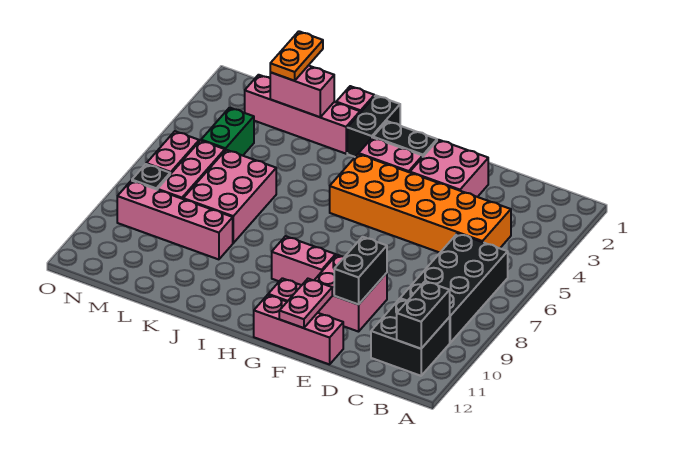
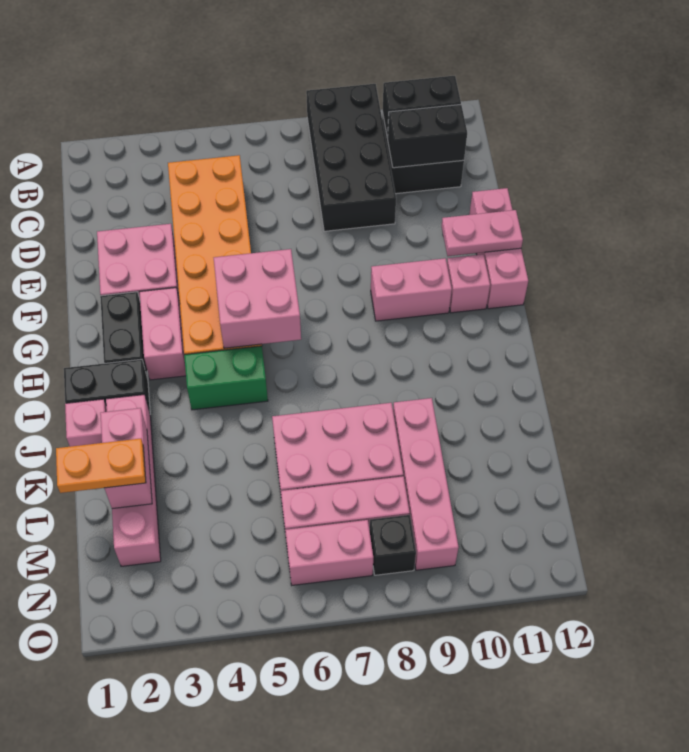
black brick B6:C9 level 1 -> black brick A8:D9 level 1
pink brick E9:F10 level 1 -> pink brick G5:H6 level 2
black brick E9:E10 level 2 -> black brick C10:C11 level 2
pink brick G9:H9 level 1 -> pink brick G9:G10 level 1
green brick M4:M5 level 1 -> green brick I4:I5 level 1

